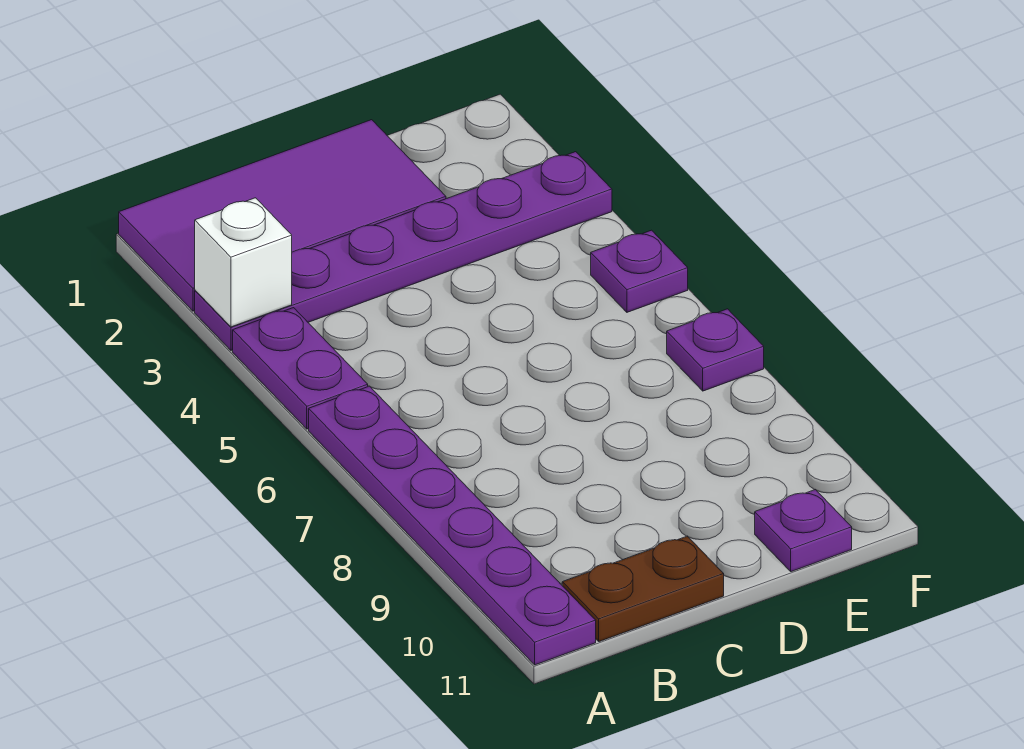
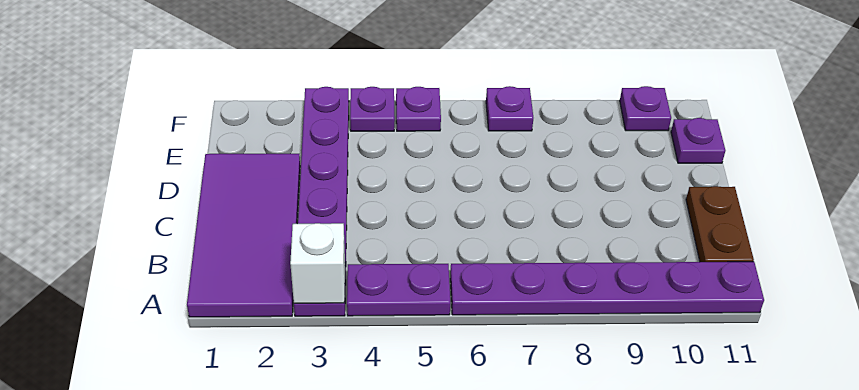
none -> purple plate F4 level 1
none -> purple plate F10 level 1

